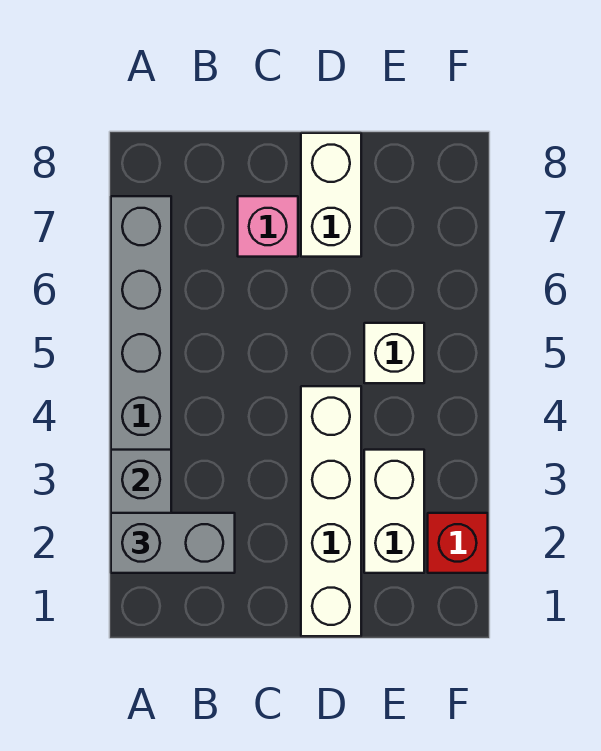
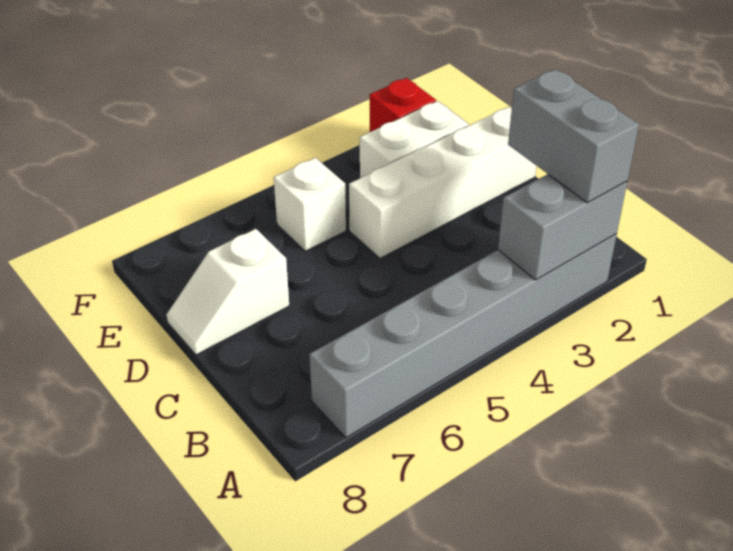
pink brick C7 level 1 -> none
white brick D7:D8 level 1 -> white slope D7:D8 level 1 top 7

